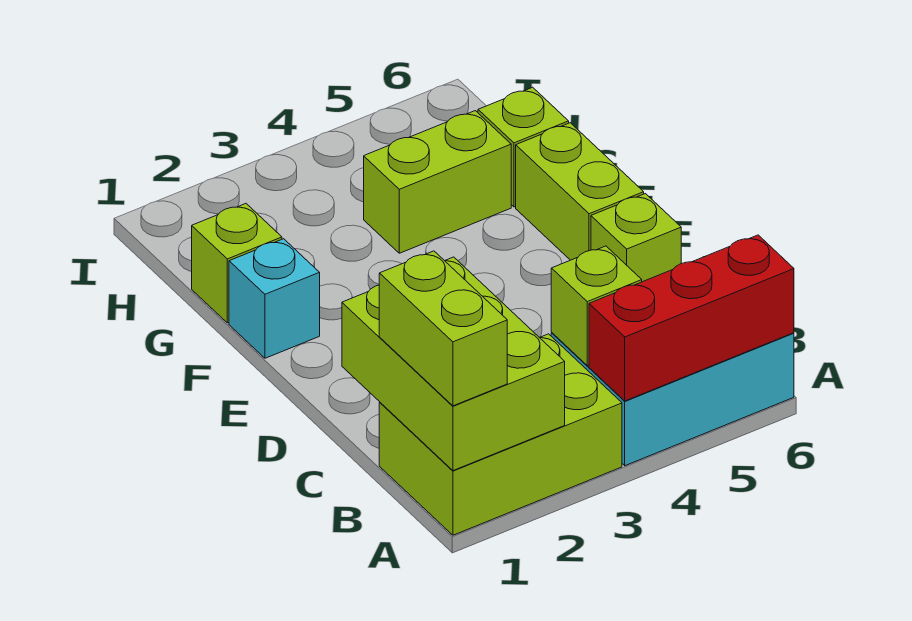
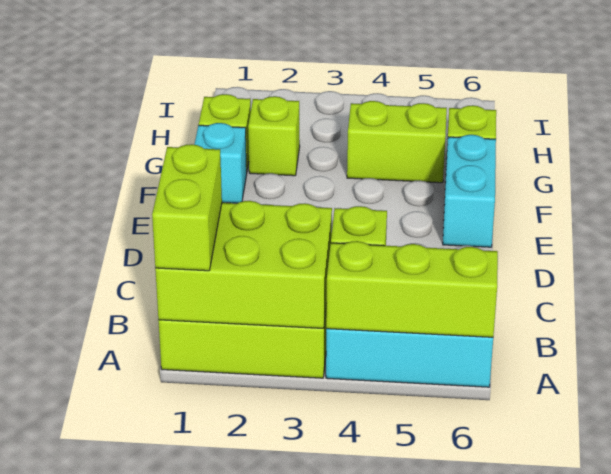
lime brick A1:C2 level 2 -> lime brick A1:B3 level 2
red brick A4:A6 level 2 -> lime brick A4:A6 level 2
lime brick D6 level 1 -> lime brick G2 level 1
lime brick E6:F6 level 1 -> cyan brick E6:F6 level 1

